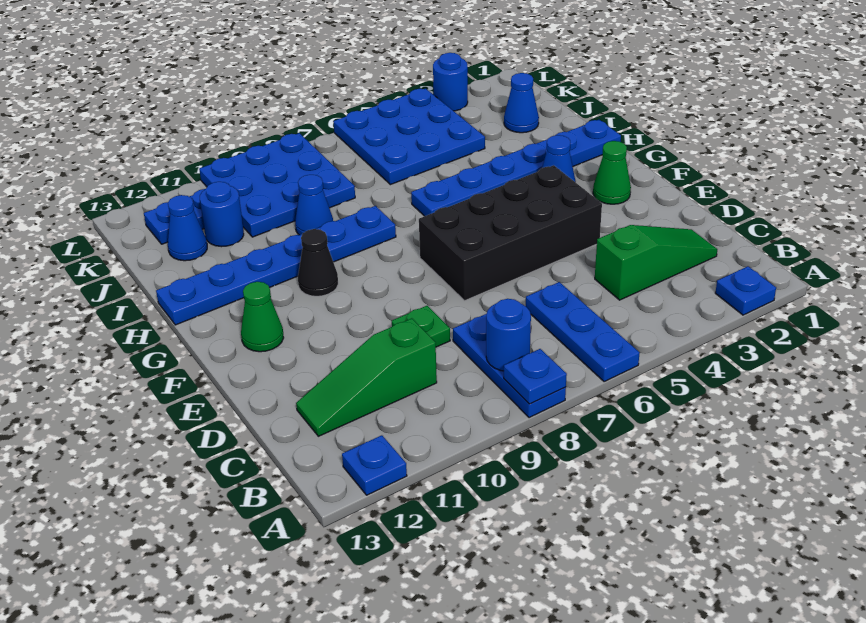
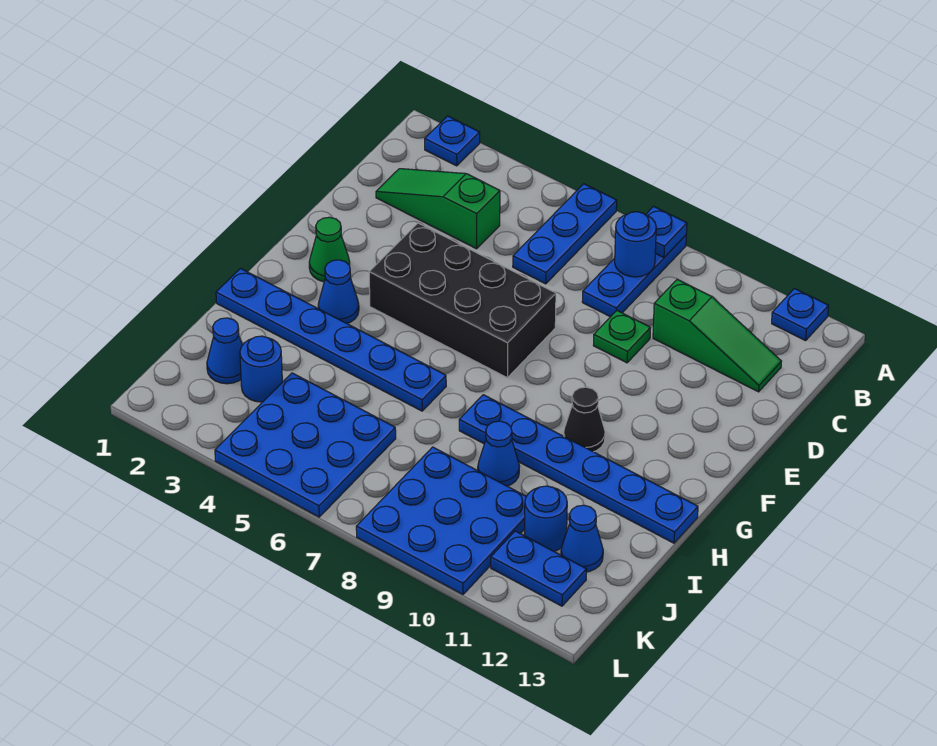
green cone F12 level 1 -> none
blue round brick L3 level 1 -> blue round brick J3 level 1

